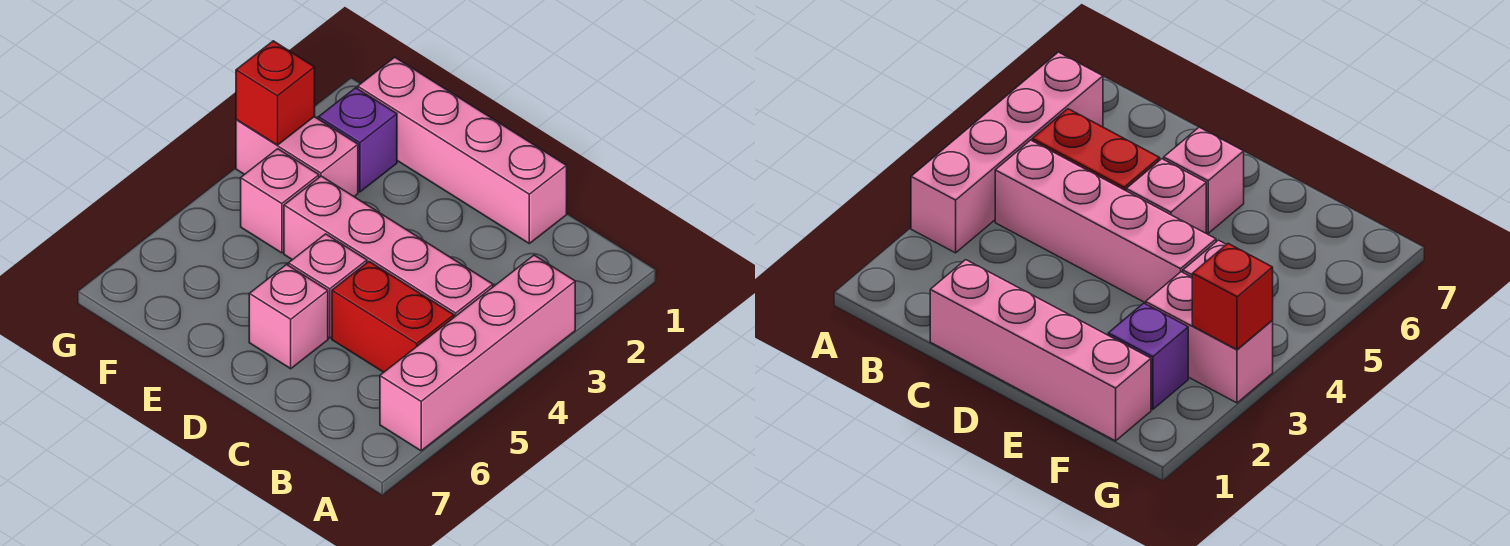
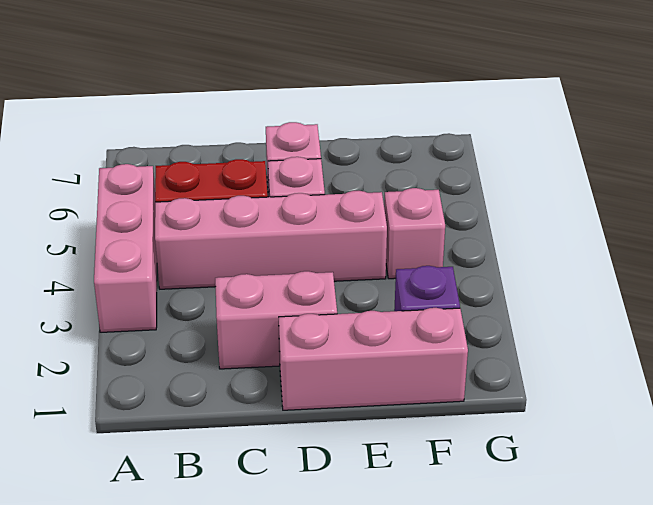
pink brick A3:A6 level 1 -> pink brick A3:A5 level 1
pink brick C1:F1 level 1 -> pink brick D1:F1 level 1
pink brick F3:G3 level 1 -> pink brick C2:D2 level 1
red brick G3 level 2 -> none

